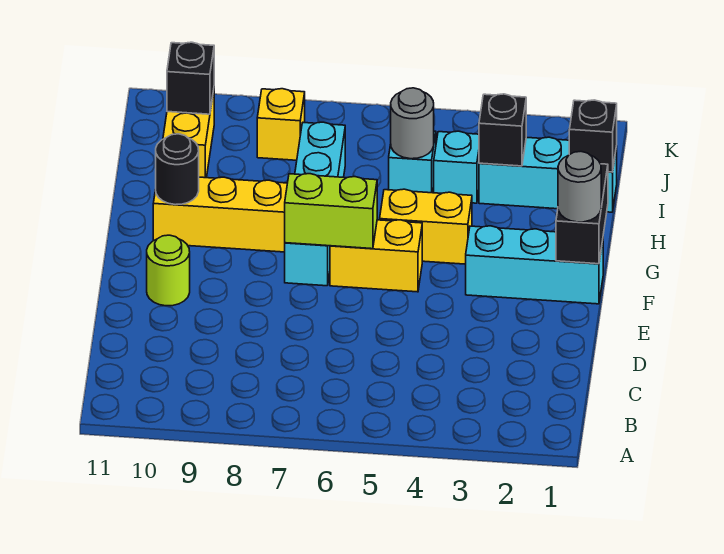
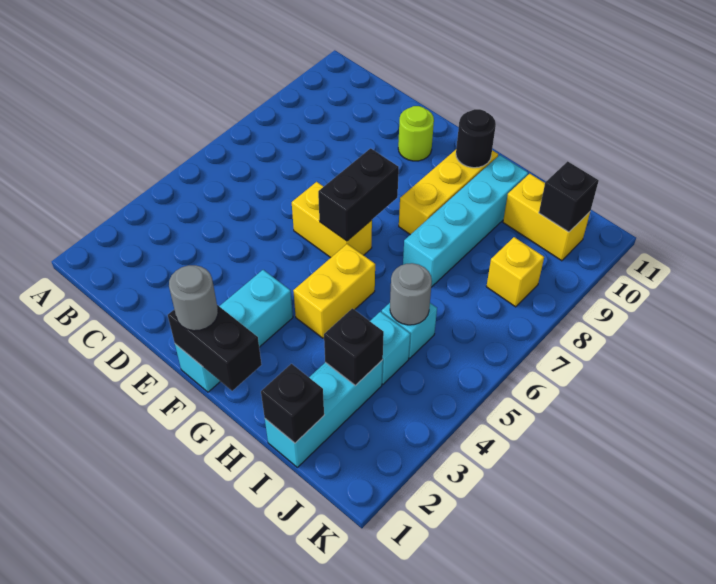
yellow brick F5:F6 level 1 -> yellow brick E6:F6 level 1
lime brick F6:F7 level 2 -> black brick F6:F7 level 2
cyan brick F7:I7 level 1 -> cyan brick H7:H10 level 1

